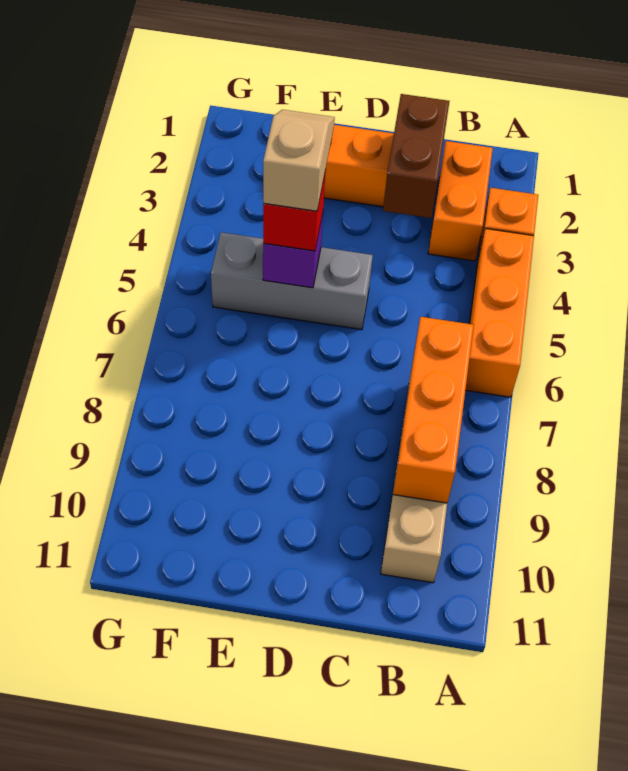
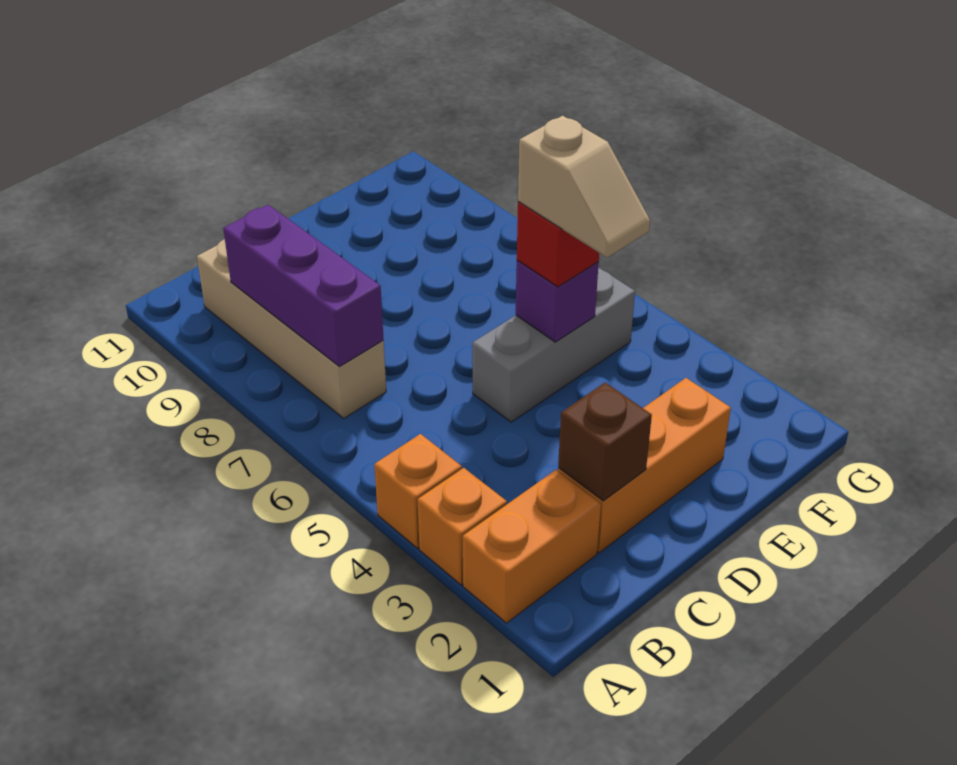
orange brick A4:A6 level 1 -> orange brick A4 level 1
orange brick B2:B3 level 1 -> orange brick A2:B2 level 1
orange brick B7:B9 level 2 -> purple brick B7:B9 level 2
brown brick C2:C3 level 2 -> brown brick C2 level 2

